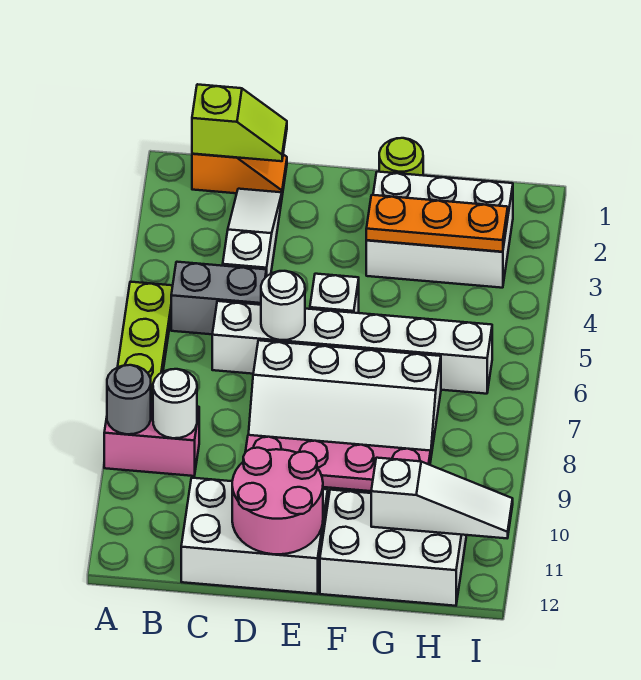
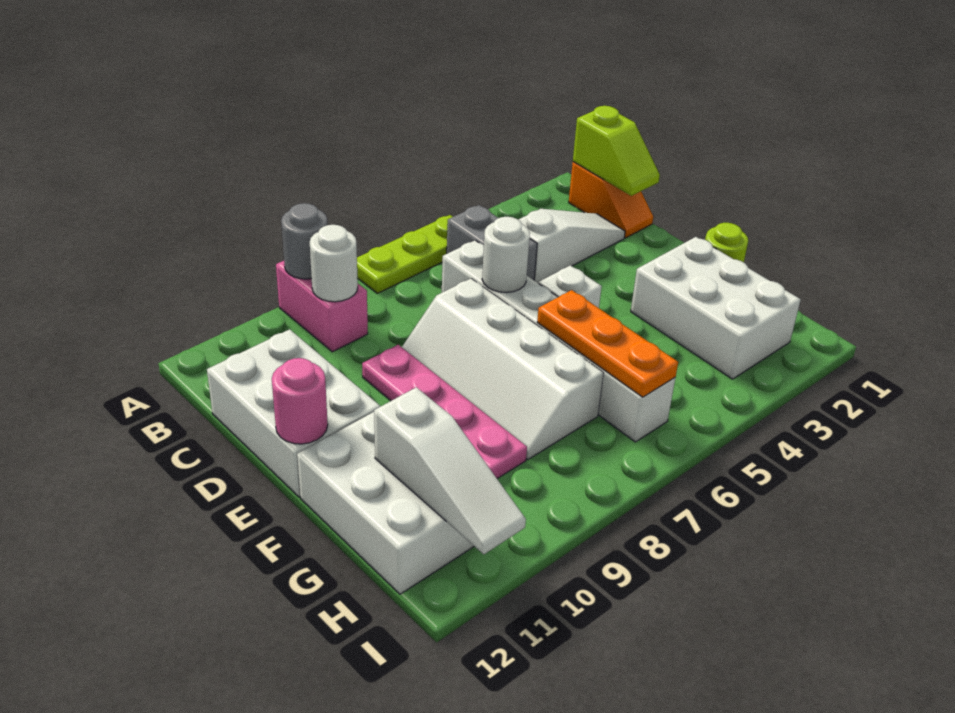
pink round brick D11:E12 level 2 -> pink round brick E12 level 2
orange plate F3:H3 level 2 -> orange plate F6:H6 level 2

